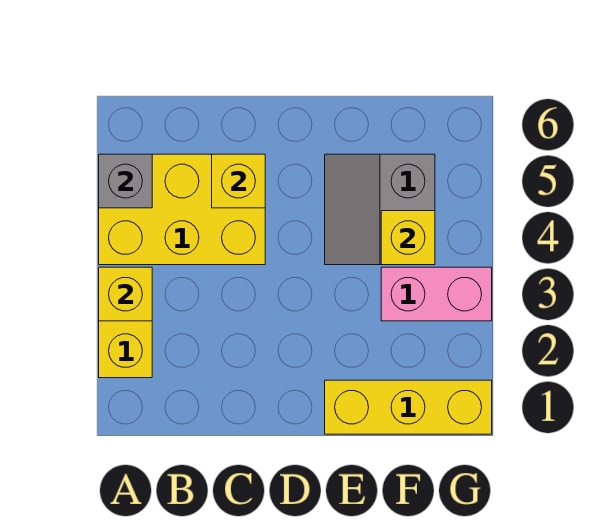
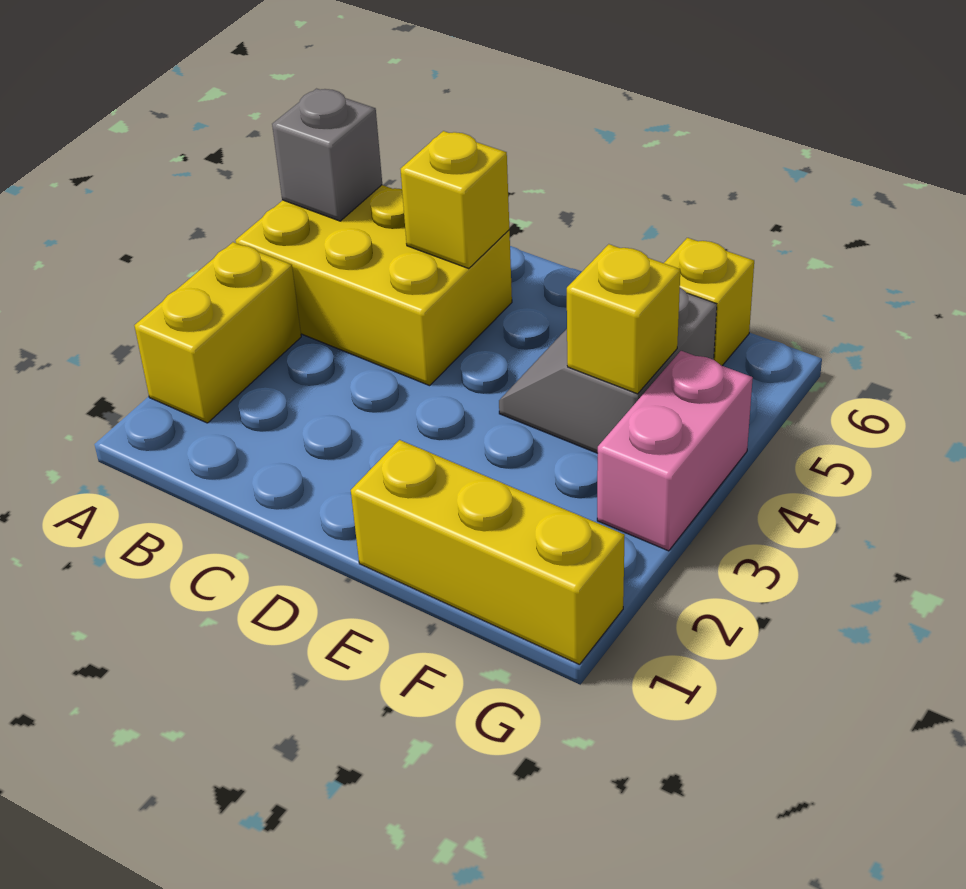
yellow brick A3 level 2 -> yellow brick F6 level 1
pink brick F3:G3 level 1 -> pink brick G3:G4 level 1

